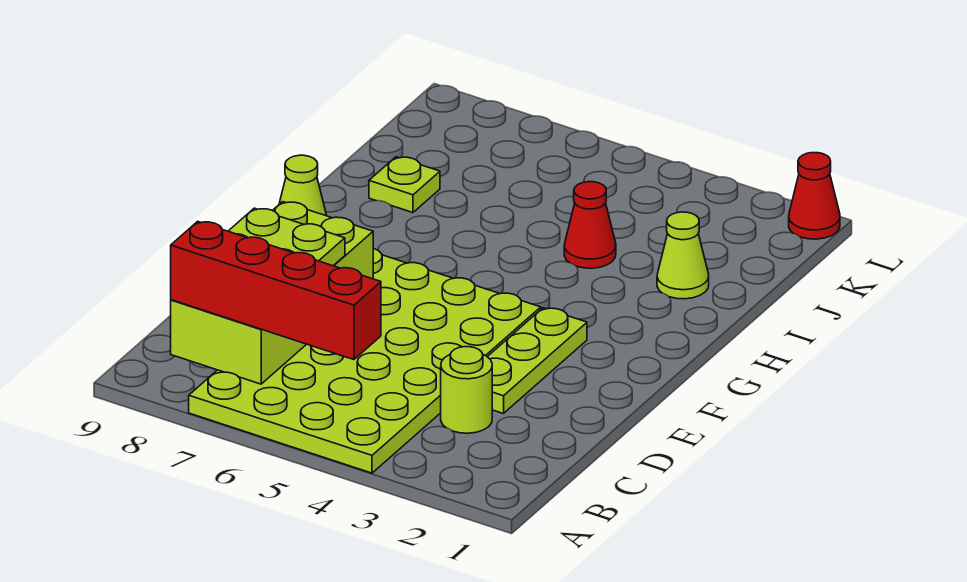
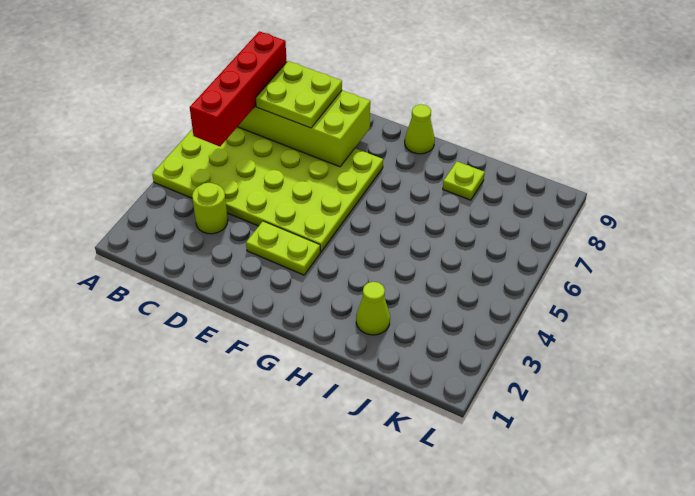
lime plate D3:F3 level 1 -> lime plate E3:F3 level 1
red cone I4 level 1 -> none
red cone L1 level 1 -> none

